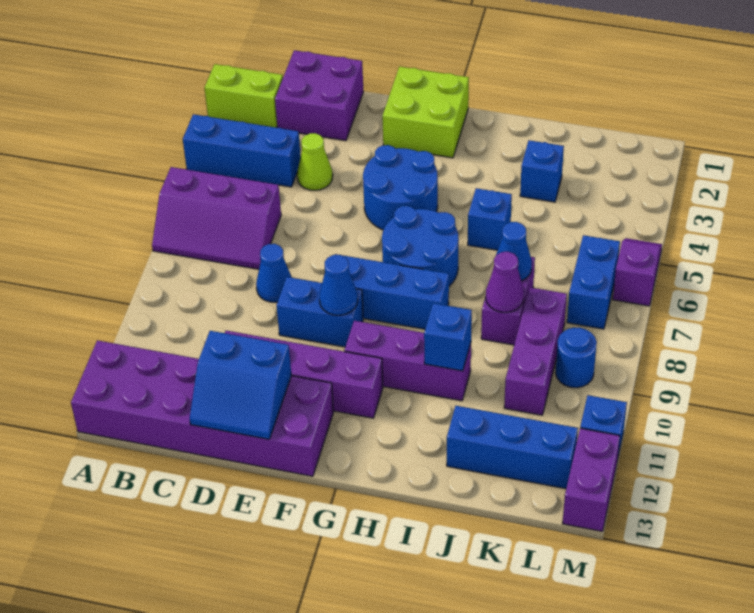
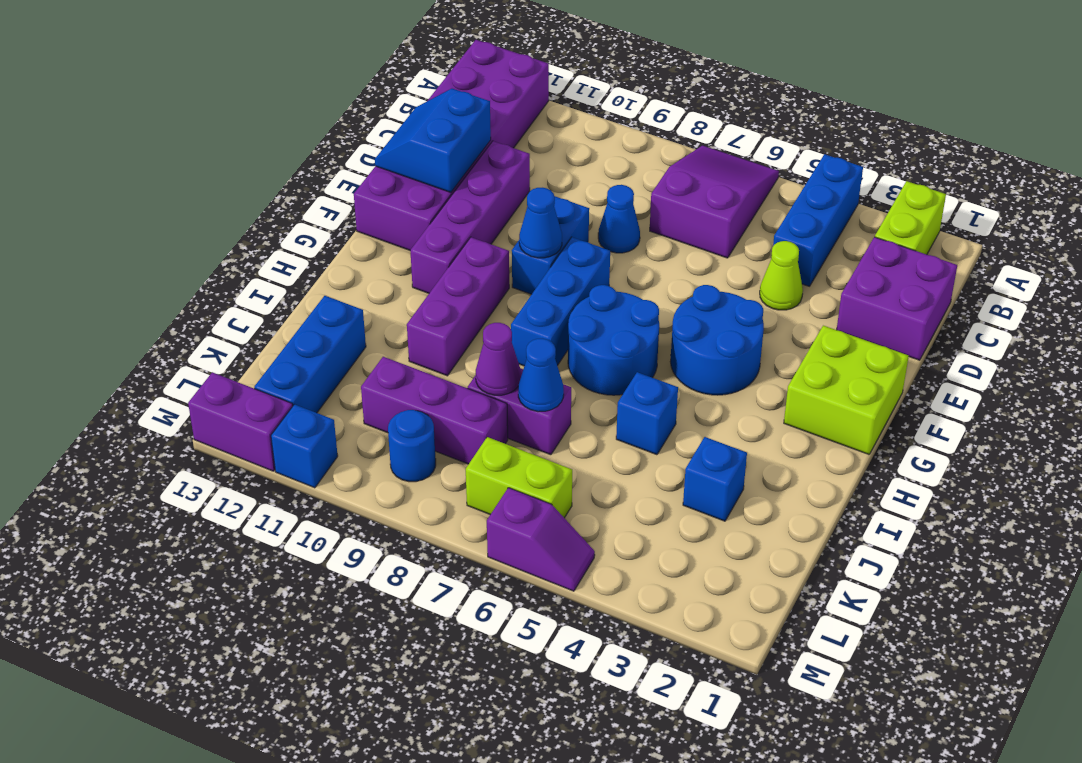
purple slope A6:C7 level 1 top 6 -> purple slope A6:C7 level 1 top C
blue brick I10 level 2 -> none
blue brick L6:L7 level 1 -> lime brick L6:L7 level 1

